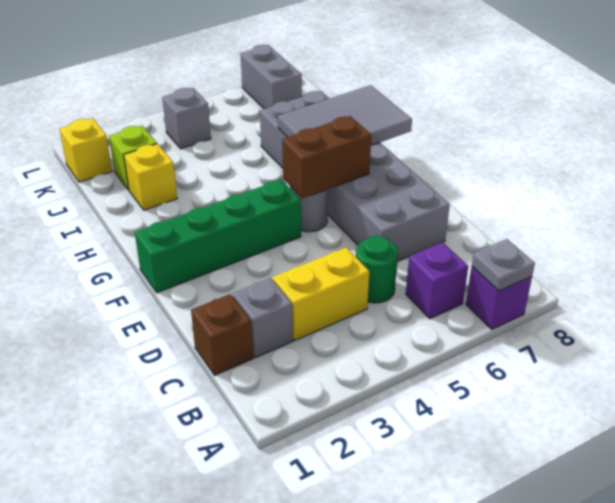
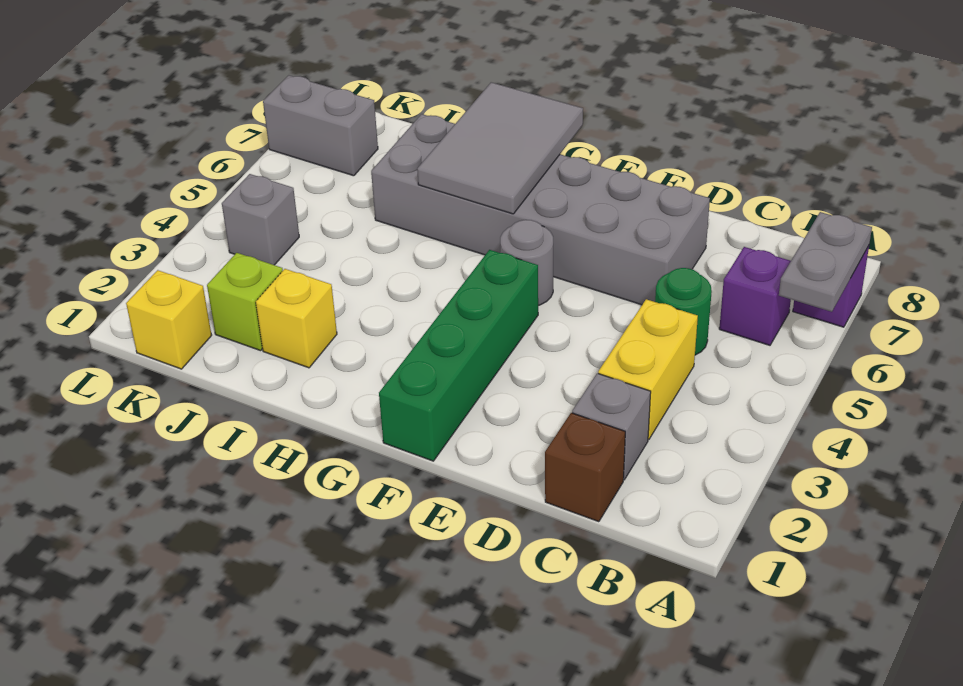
grey plate A7 level 2 -> grey plate A6:A7 level 2
brown brick F5:F6 level 2 -> none

